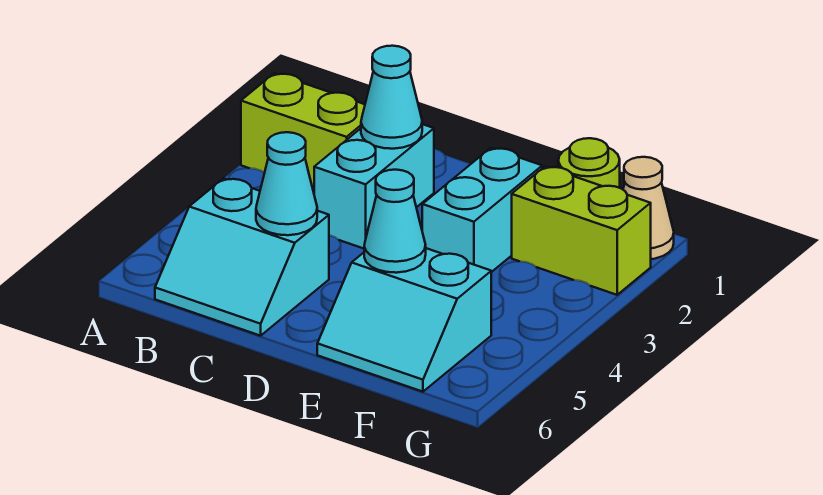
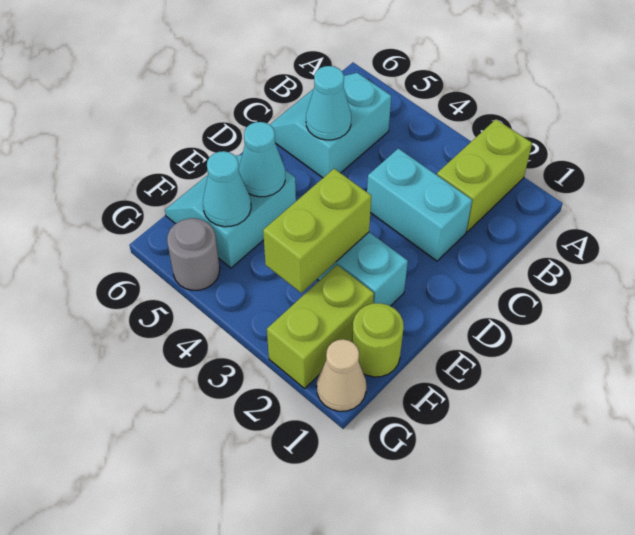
cyan cone C2 level 2 -> cyan cone F5 level 2
none -> lime brick E3:F3 level 2
none -> grey round brick G5 level 1

